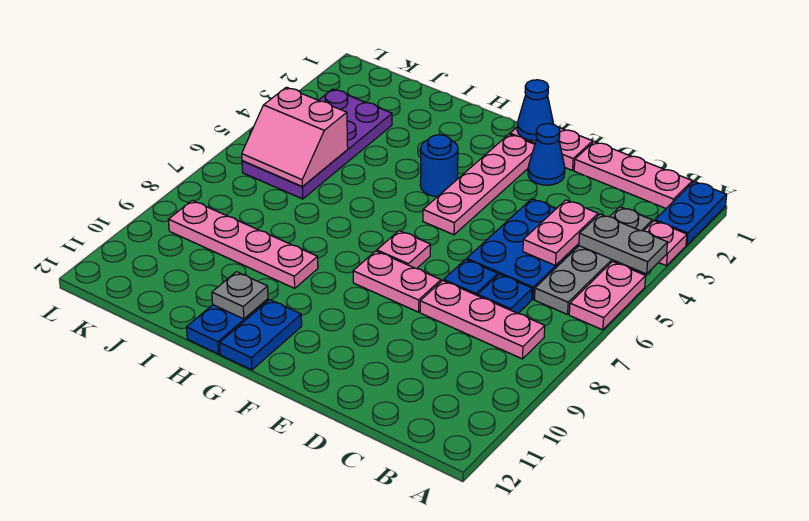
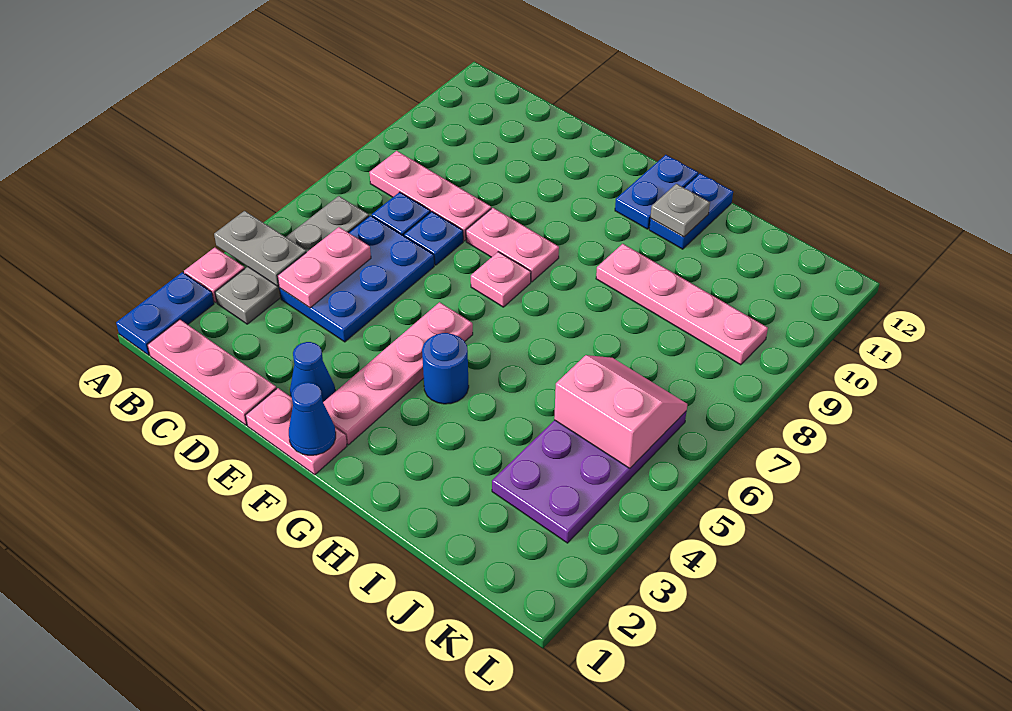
pink plate A5:A6 level 1 -> none

